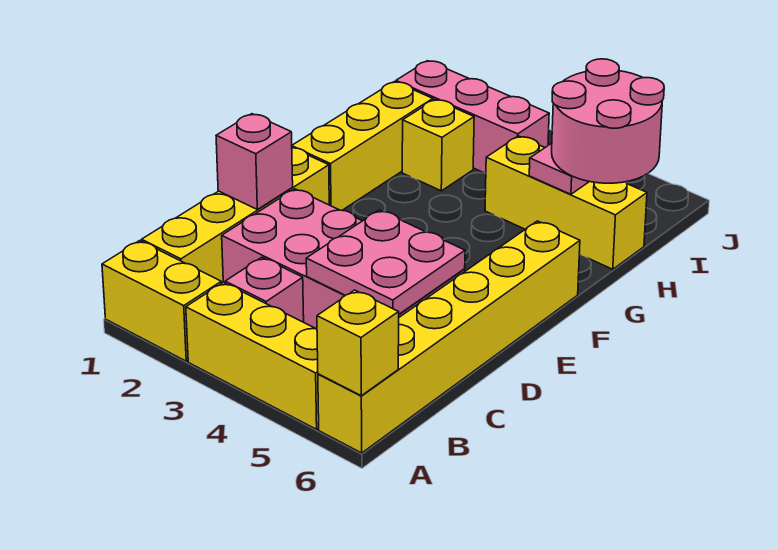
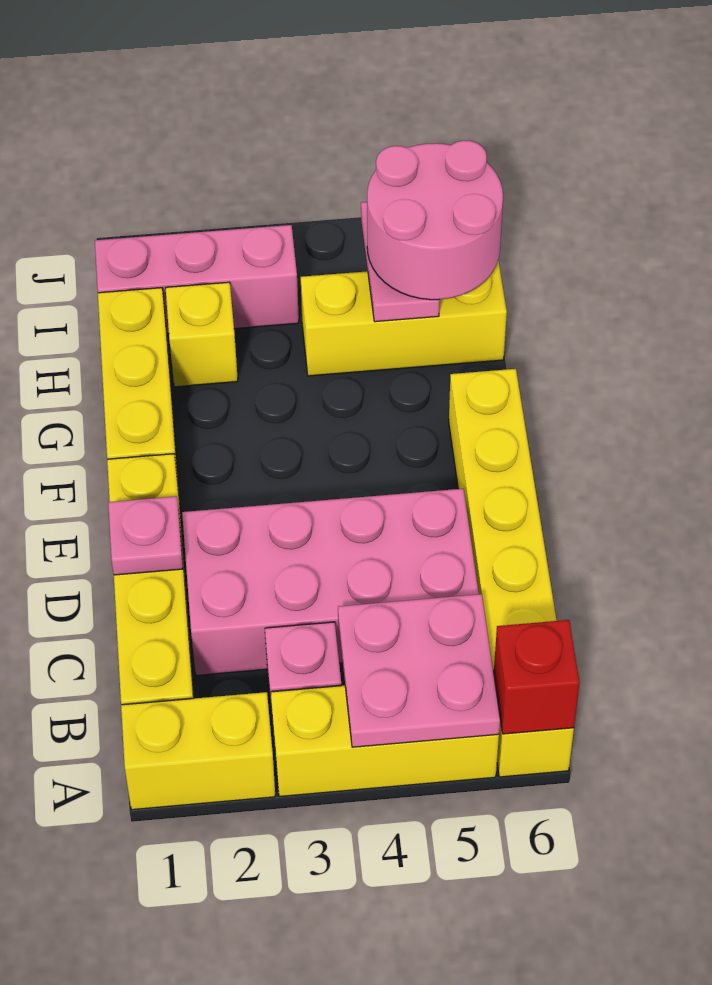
yellow brick A6 level 2 -> red brick A6 level 2
pink plate C4:D5 level 2 -> pink plate A4:B5 level 2
pink brick D1 level 2 -> pink plate D1 level 2

